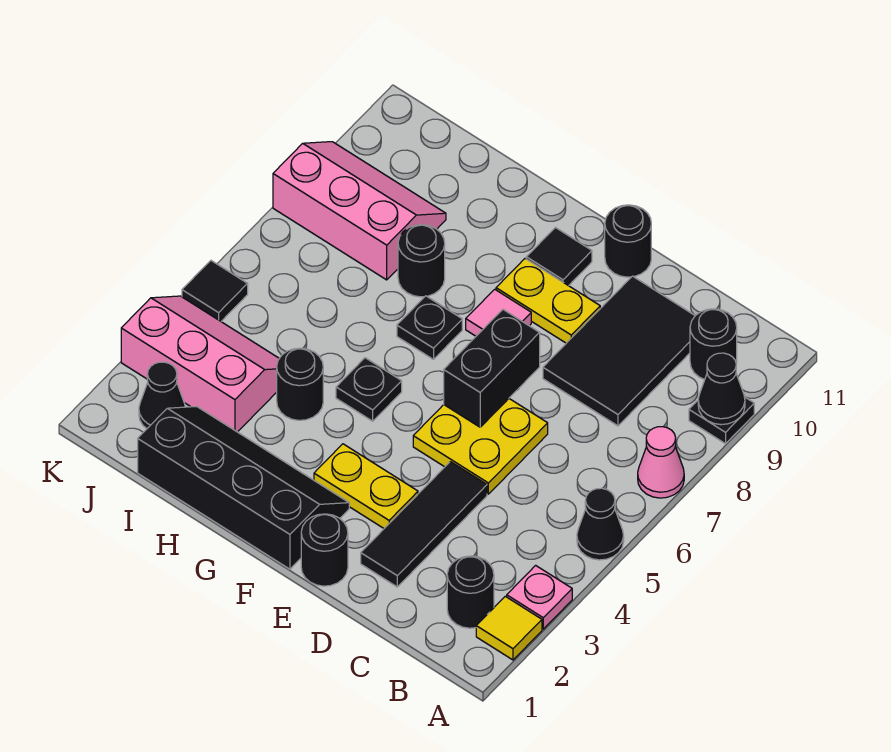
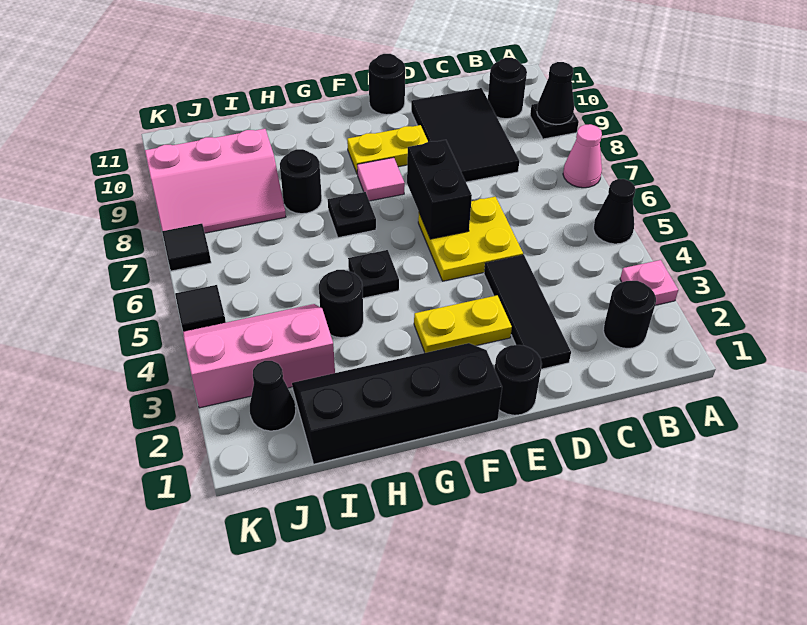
yellow tile A2 level 1 -> none
black tile F10 level 1 -> black tile K7 level 1
pink slope I8:K9 level 1 top 8 -> pink slope I8:K9 level 1 top 9

